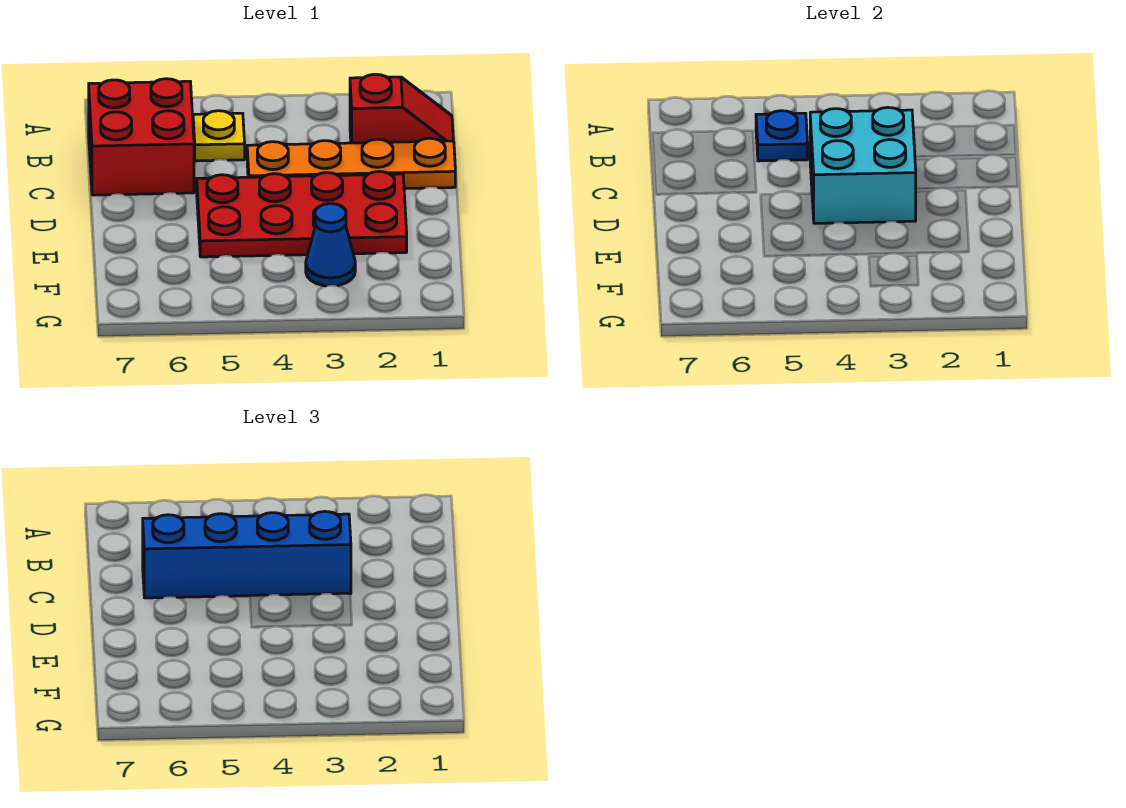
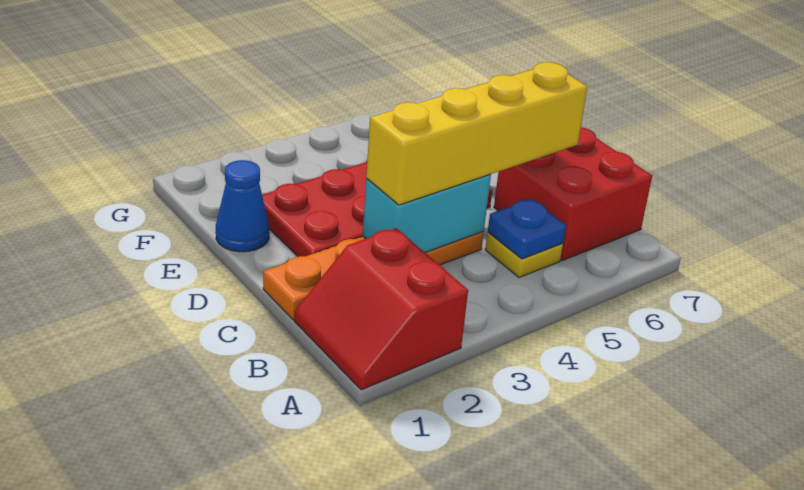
red slope B1:B2 level 1 top 2 -> red slope A1:B2 level 1 top 2
cyan brick C3:D4 level 2 -> cyan brick C3:C4 level 2
blue brick C3:C6 level 3 -> yellow brick C3:C6 level 3
blue cone F3 level 1 -> blue cone E1 level 1

